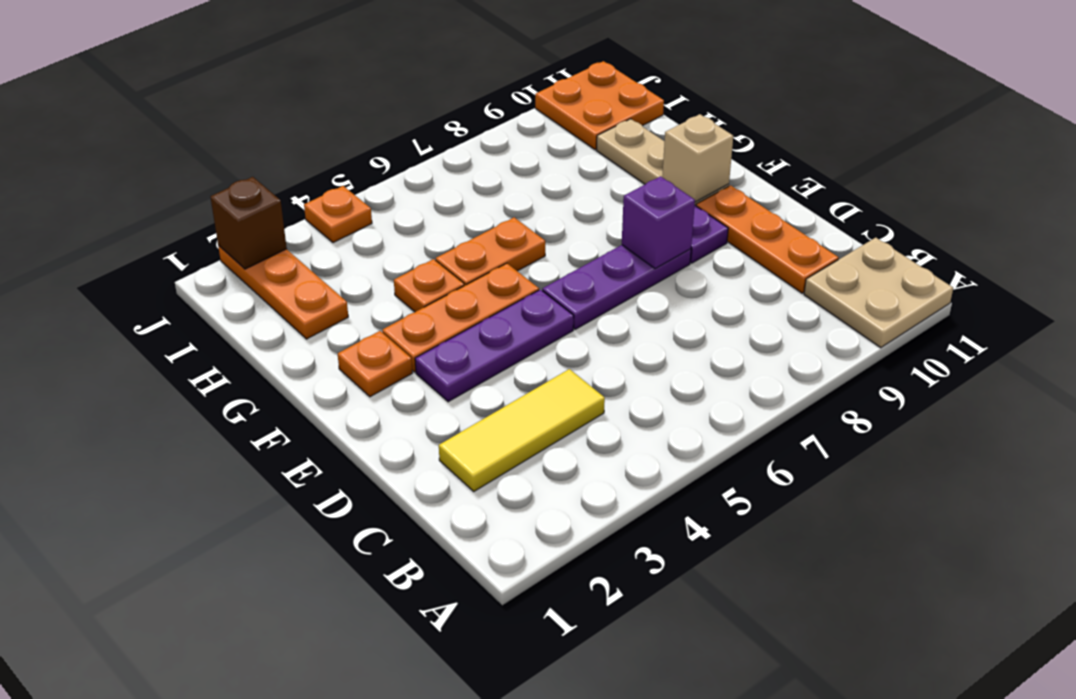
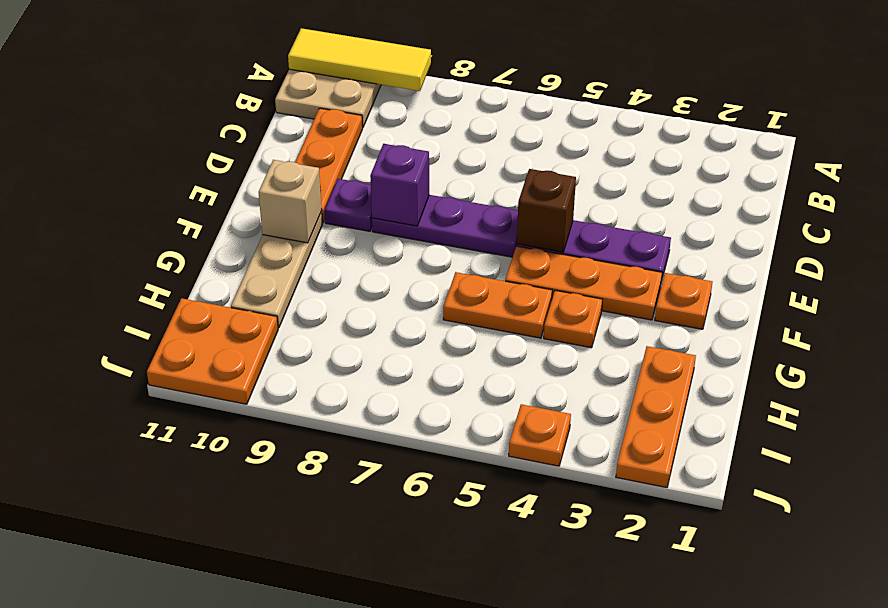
yellow tile C2:C4 level 1 -> yellow tile A9:A11 level 2
brown brick J2 level 2 -> brown brick E5 level 2

